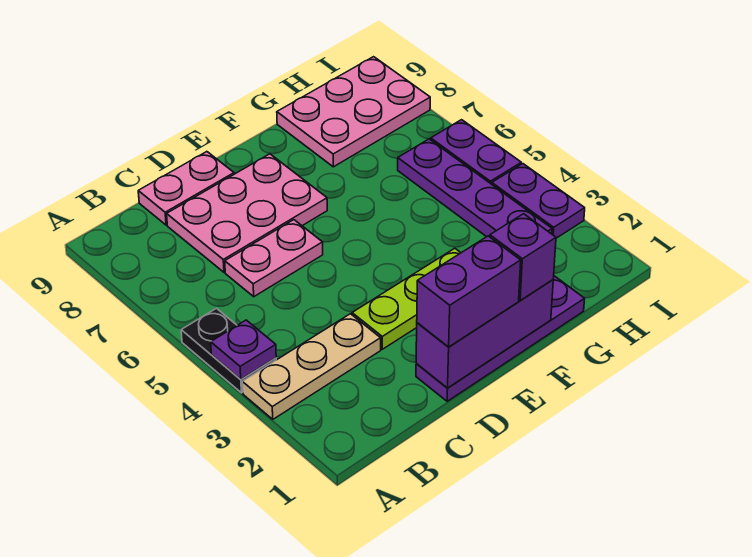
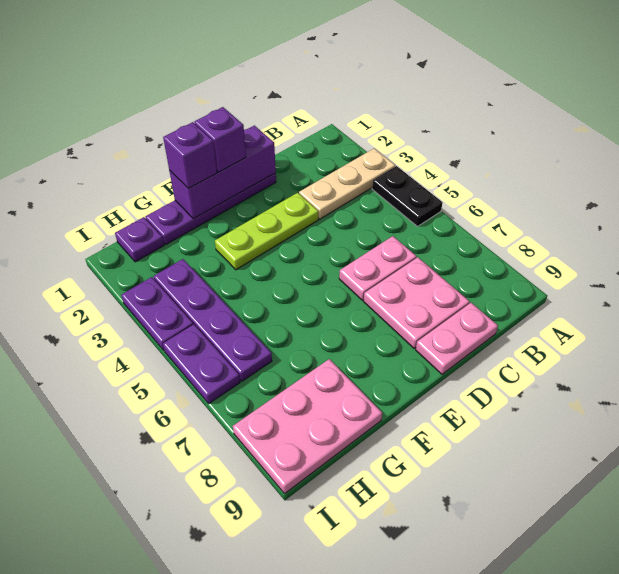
purple plate A4 level 2 -> purple plate H1 level 1
pink plate C7:E8 level 1 -> pink plate C7:D8 level 1
purple brick D1:E1 level 3 -> purple brick E1 level 3

